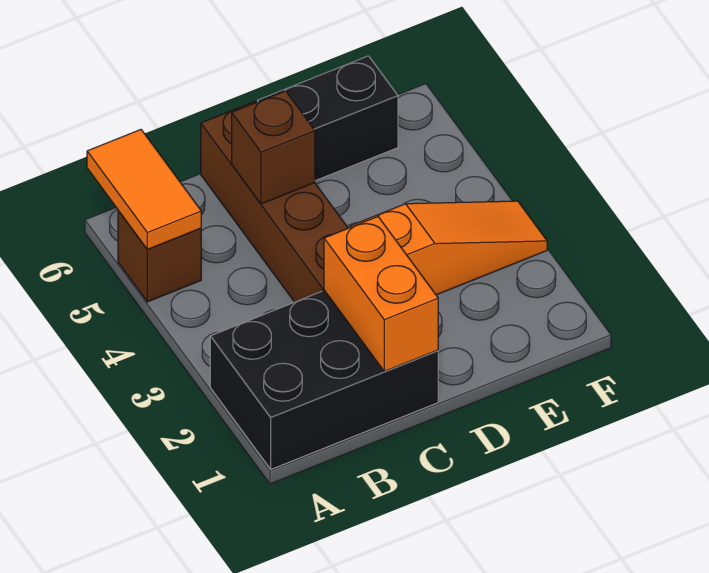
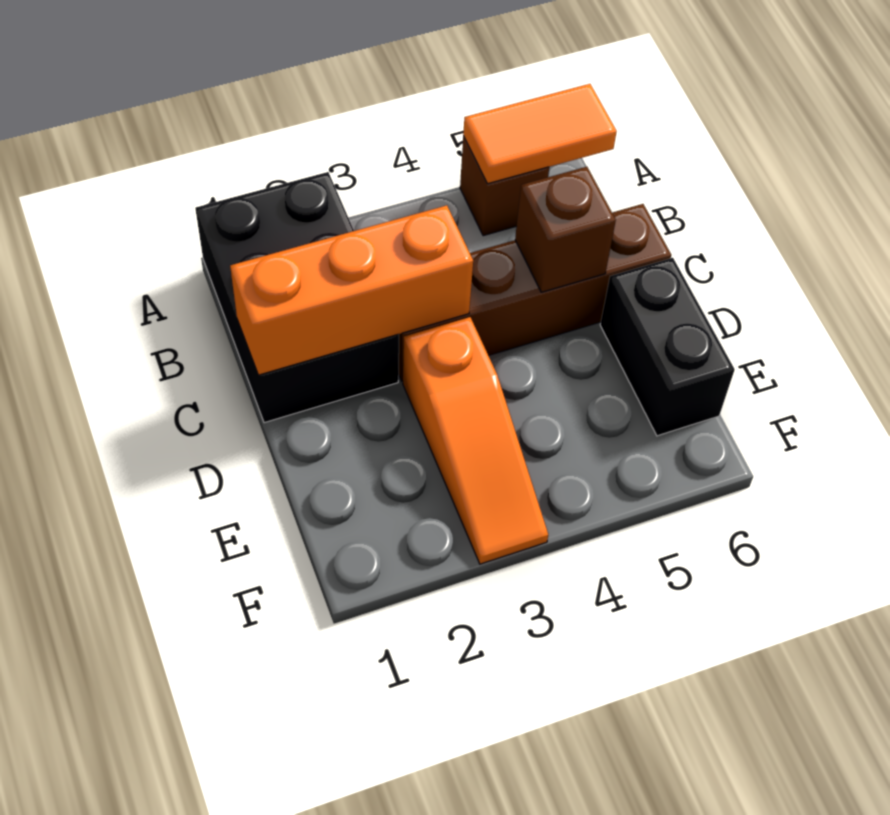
orange brick C1:C2 level 2 -> orange brick C1:C3 level 2

